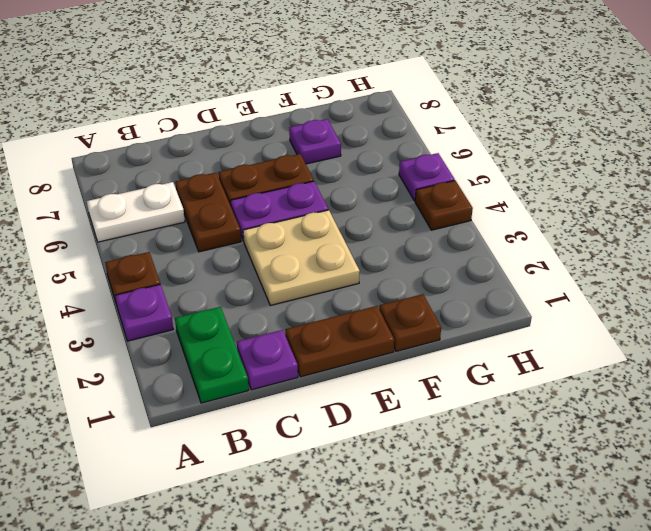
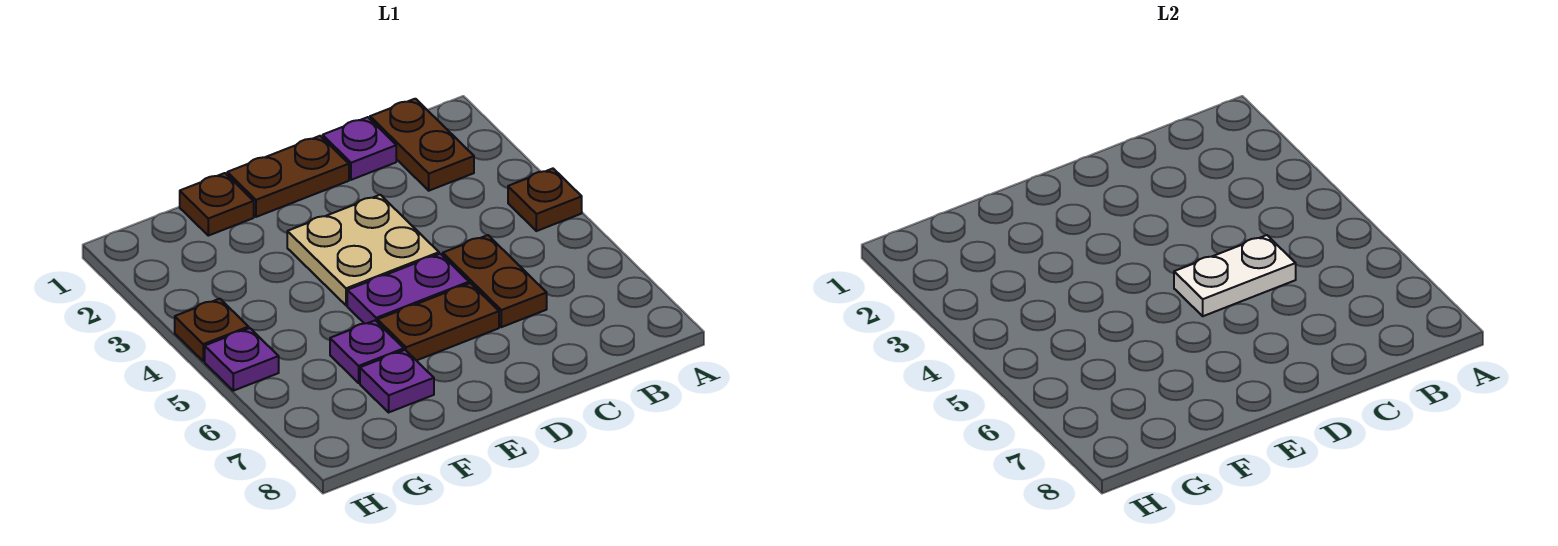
purple plate A3 level 1 -> purple plate F6 level 1
white plate A6:B6 level 1 -> white plate C5:D5 level 2
green plate B1:B2 level 1 -> brown plate B1:B2 level 1

